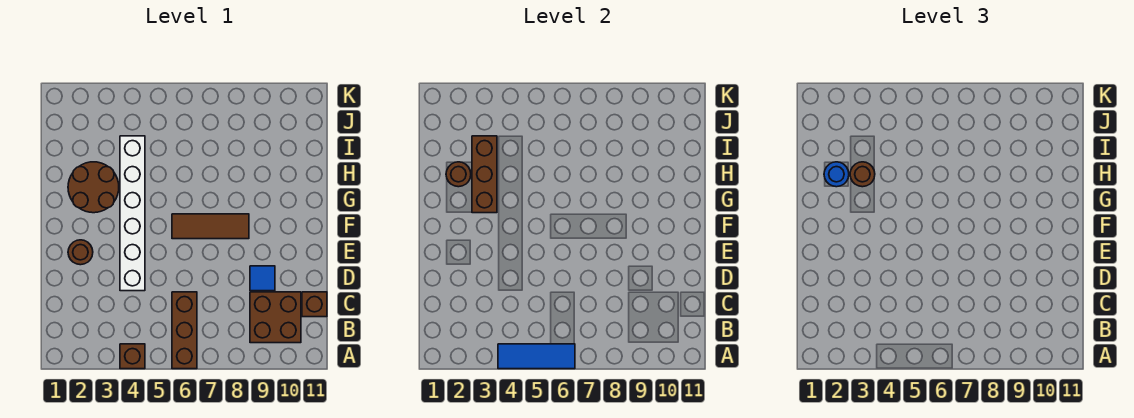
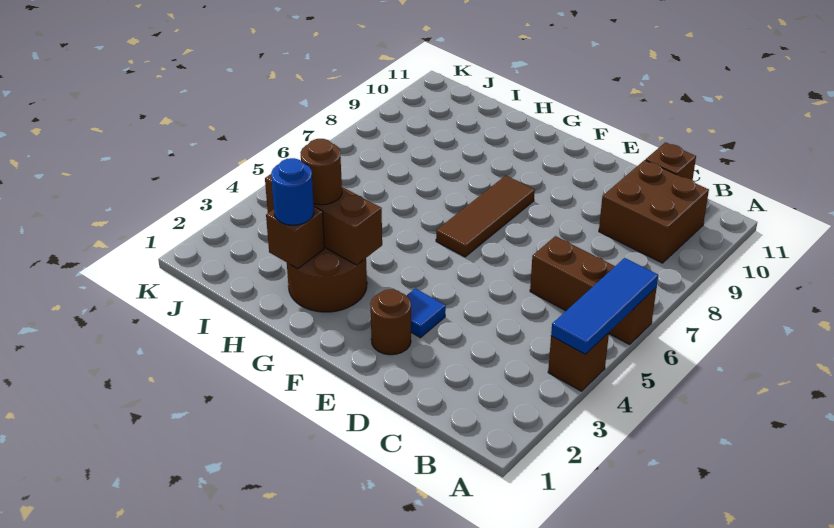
white brick D4:I4 level 1 -> none
blue tile D9 level 1 -> blue tile E3 level 1
brown round brick H2 level 2 -> brown brick H2 level 2

